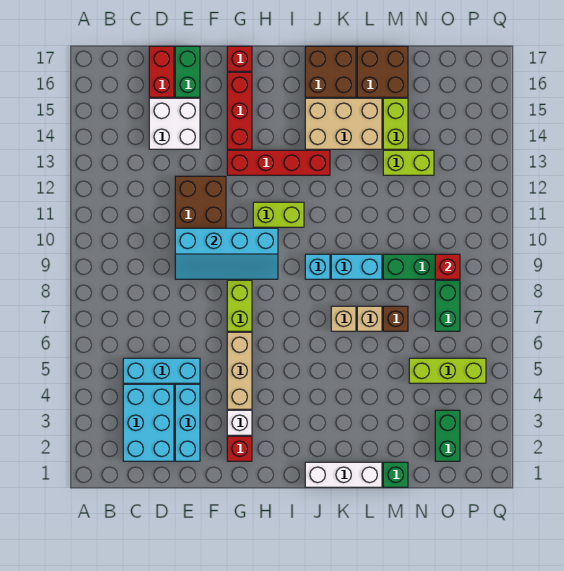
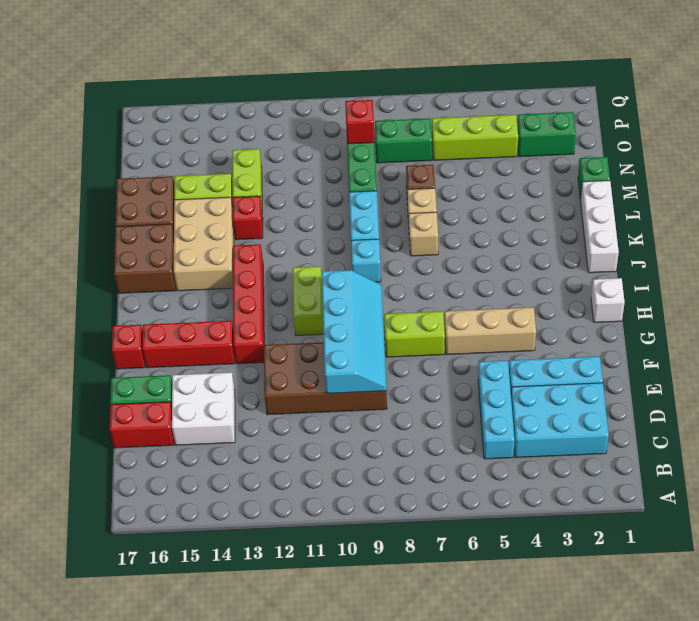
red brick G2 level 1 -> red brick L13 level 1
white brick G3 level 1 -> white brick H1 level 1
lime brick N5:P5 level 1 -> lime brick O4:O6 level 1

